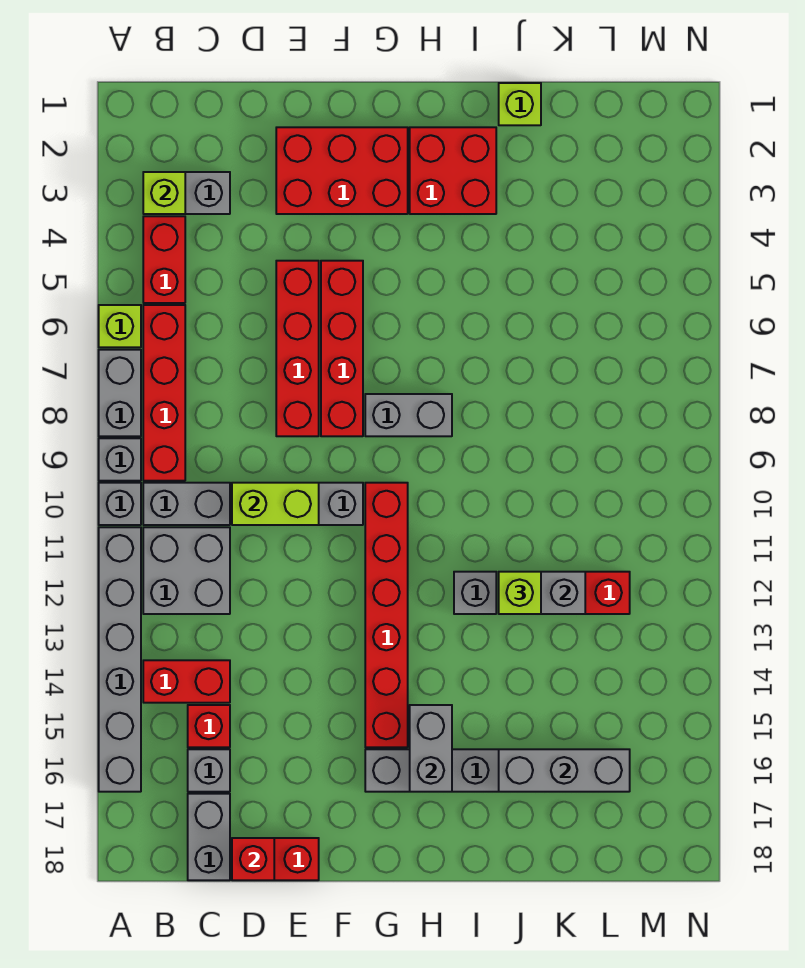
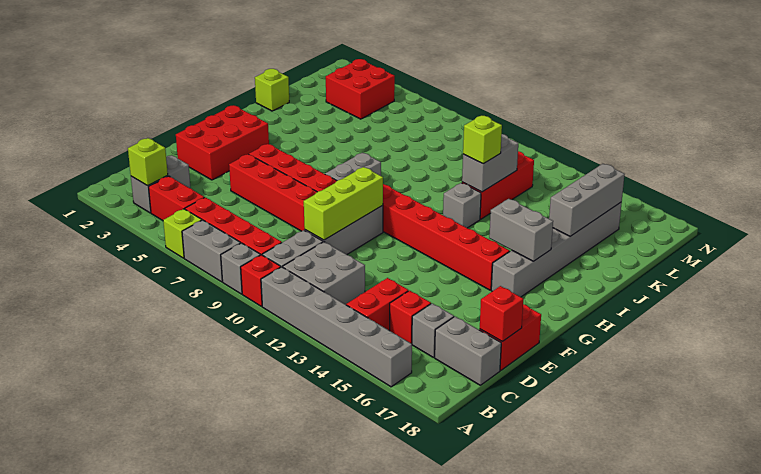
grey brick A10 level 1 -> red brick A10 level 1
lime brick D10:E10 level 2 -> lime brick D10:F10 level 2
red brick H2:I3 level 1 -> red brick L3:M4 level 1

